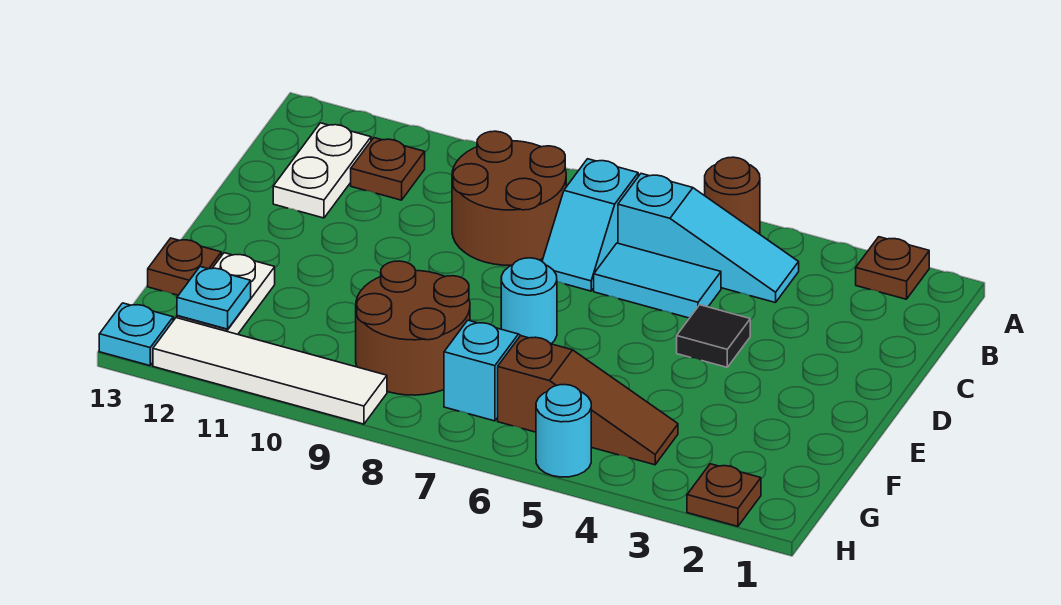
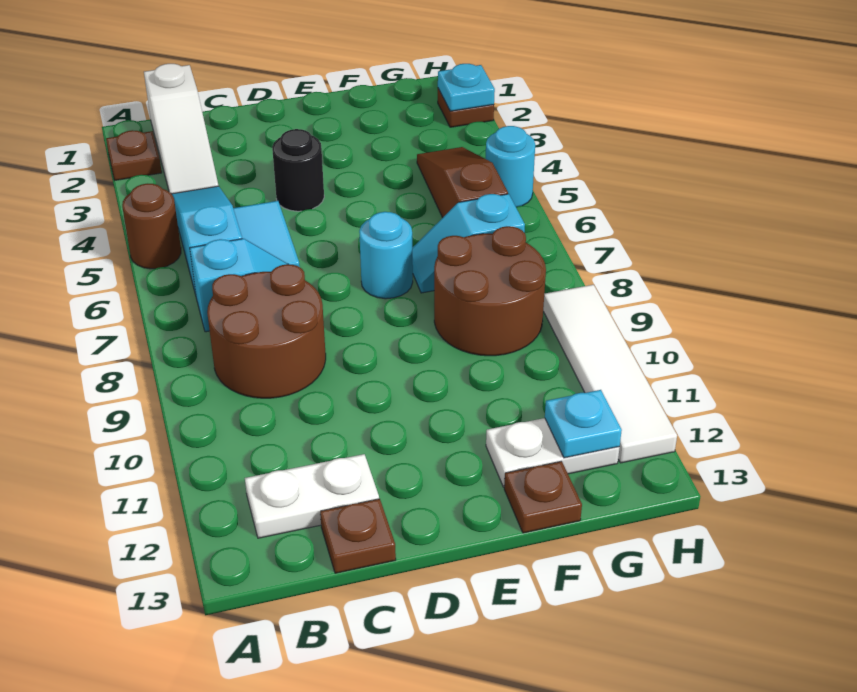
none -> white slope B1:B3 level 1 top 1
brown plate B11 level 1 -> brown plate C13 level 1
black tile D4 level 1 -> black round brick D4 level 1
cyan plate H13 level 1 -> cyan plate H2 level 2

